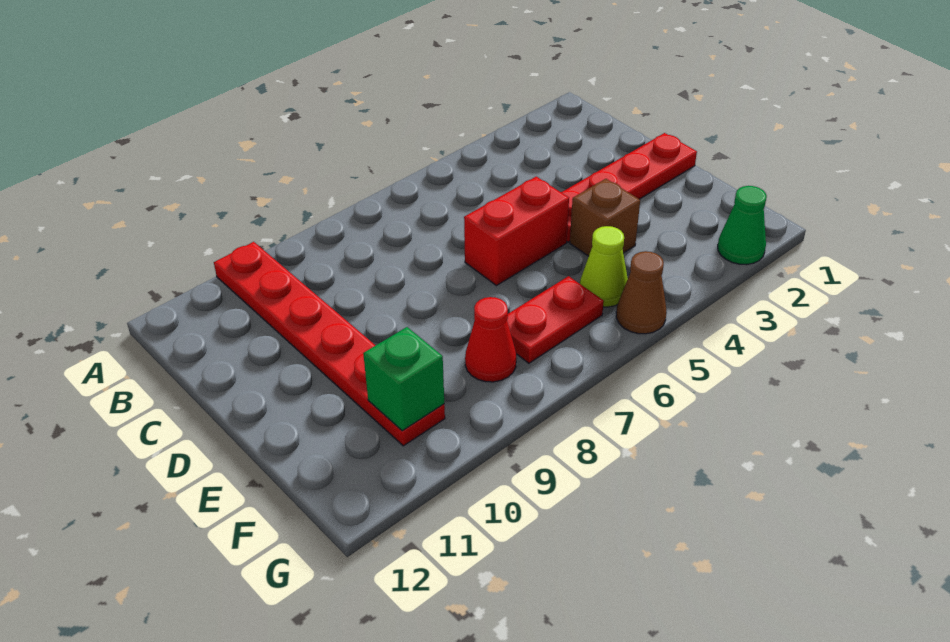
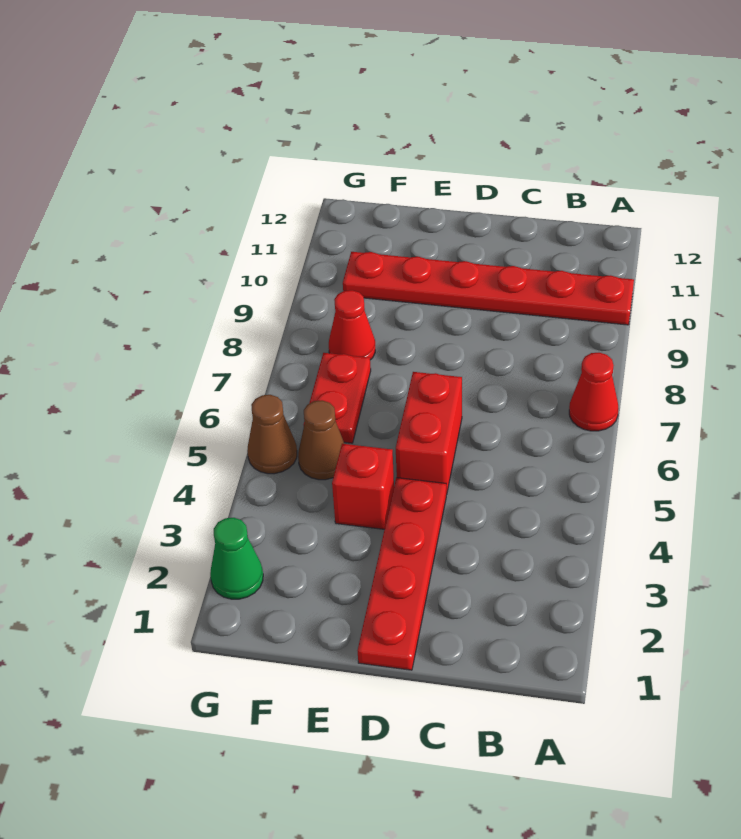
none -> red cone A7 level 1
brown brick E4 level 1 -> red brick E4 level 1
lime cone F5 level 1 -> brown cone F5 level 1
green brick F10 level 2 -> none

